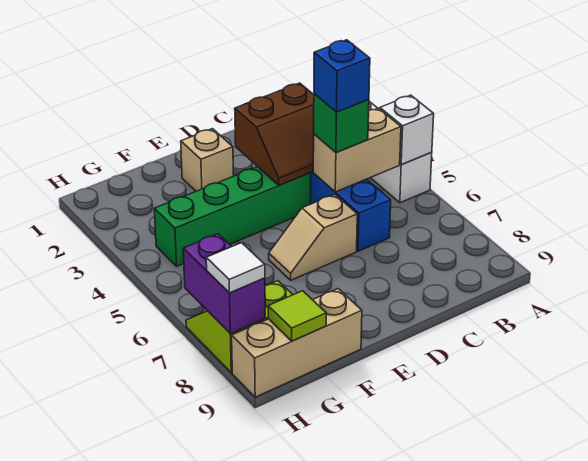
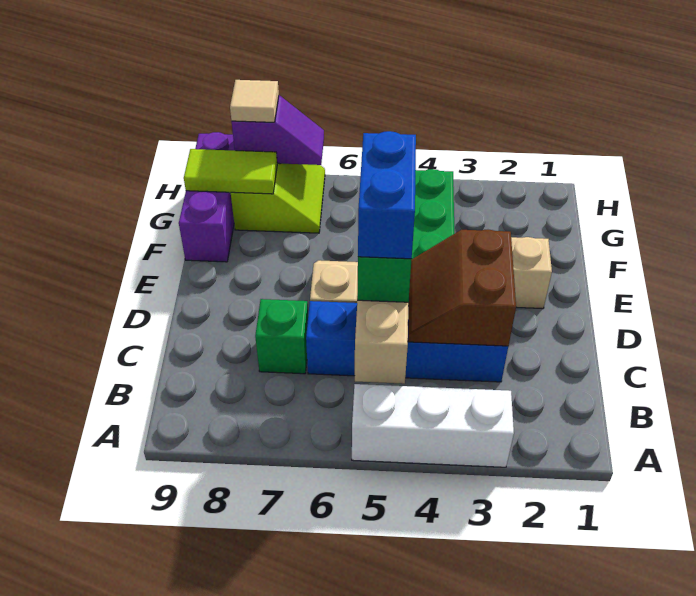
white brick A5 level 2 -> none
blue brick C5 level 4 -> blue brick C5:D5 level 4
none -> green brick C7 level 1
tan brick F9:H9 level 1 -> purple brick F9:H9 level 1
lime tile G9 level 2 -> lime tile G8:G9 level 2
purple brick H7:H8 level 2 -> purple slope H7:H8 level 2 top 8
white tile H8 level 3 -> tan tile H8 level 3

